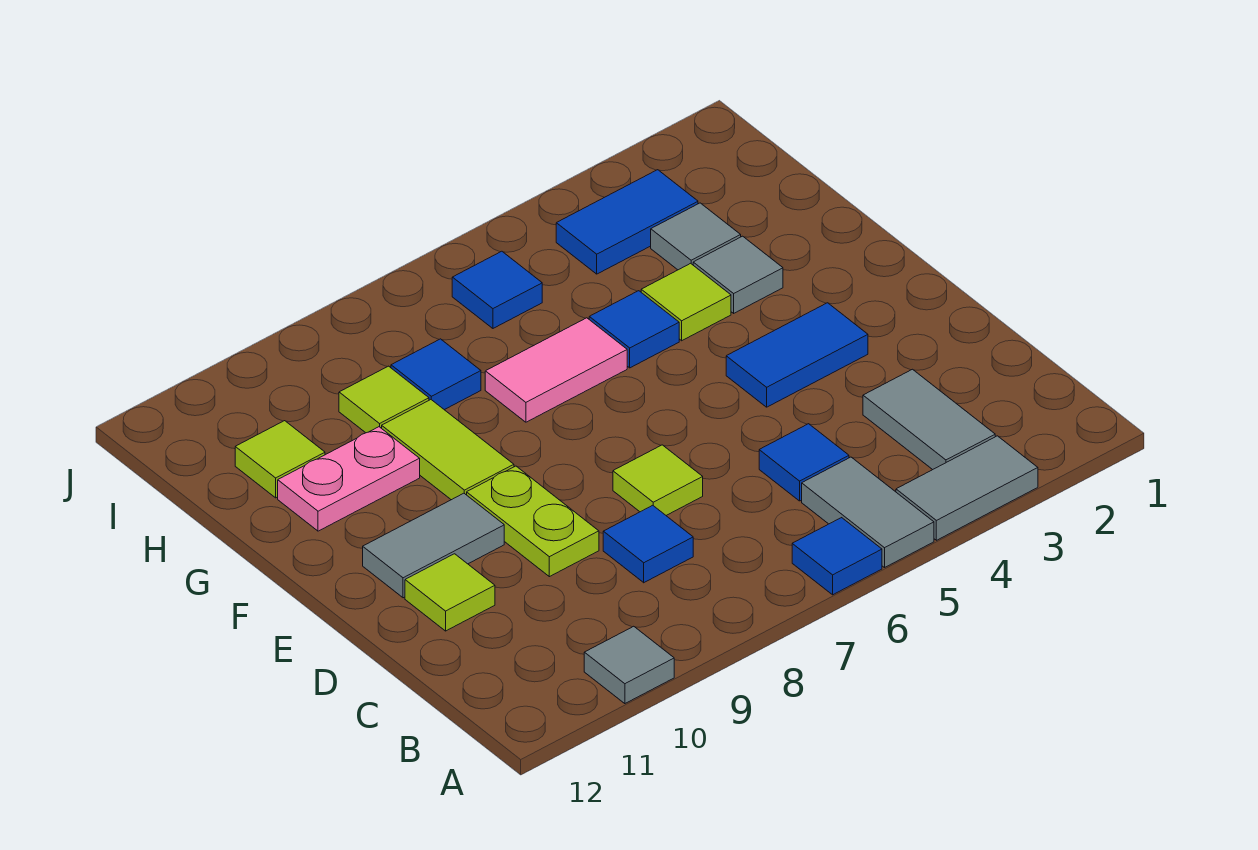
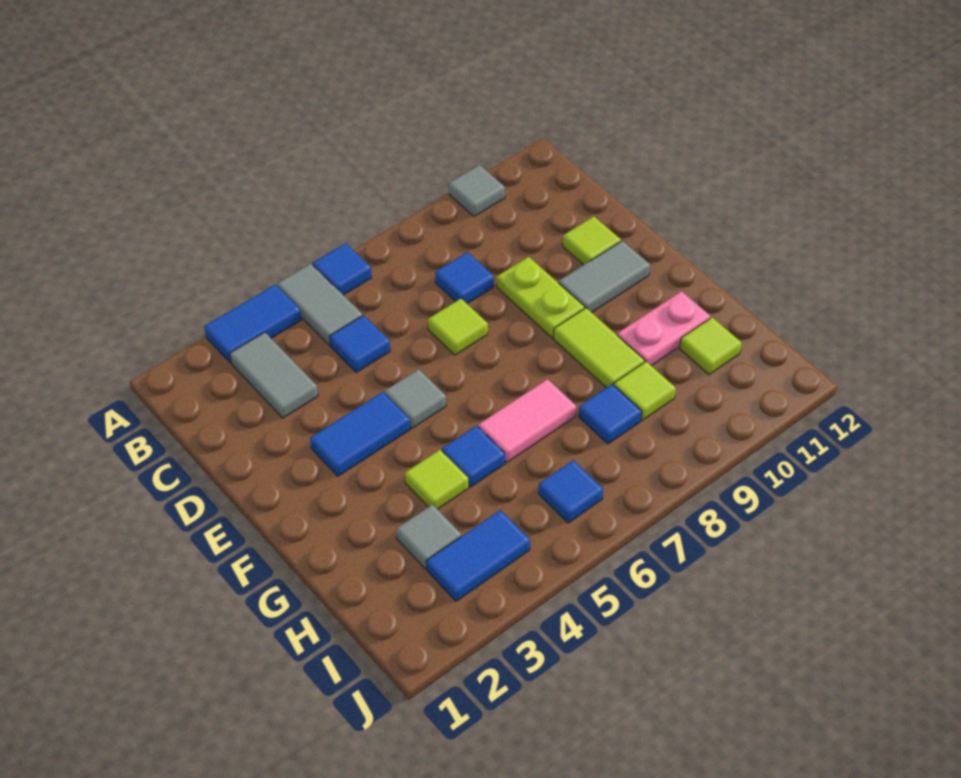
grey tile A3:A4 level 1 -> blue tile A3:A4 level 1
grey tile G3 level 1 -> grey tile E5 level 1

